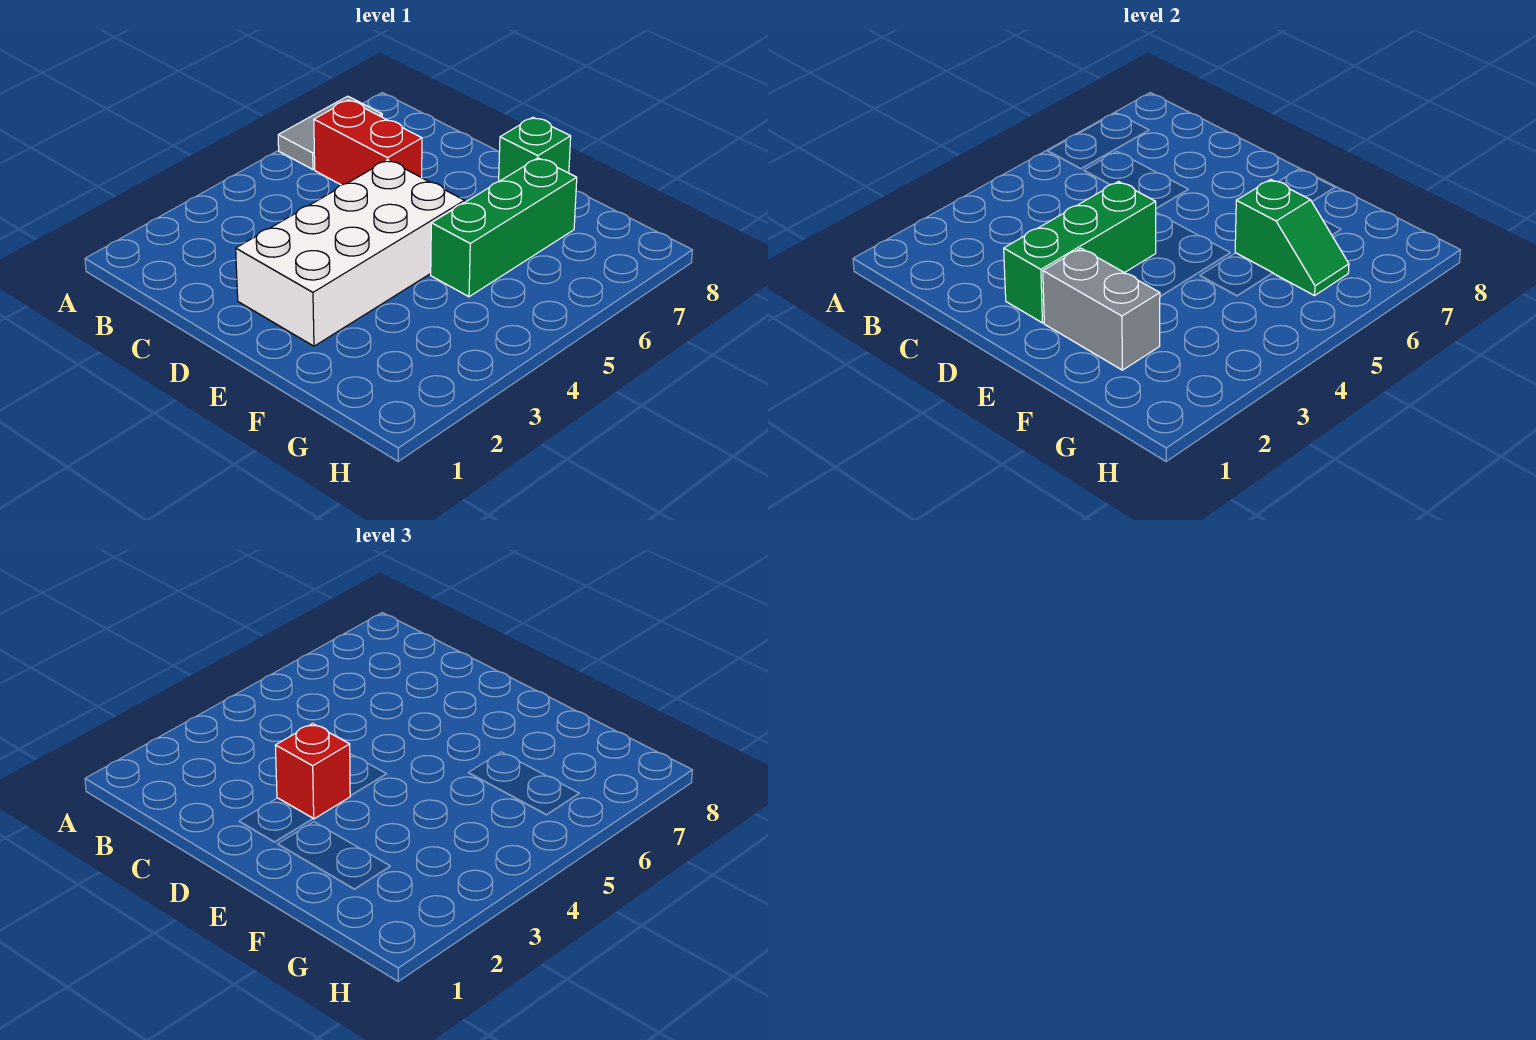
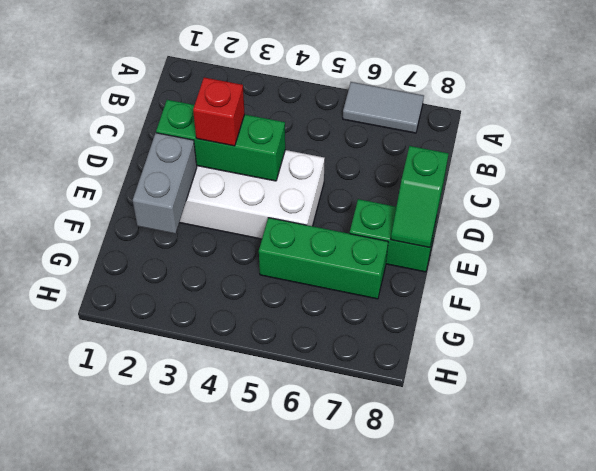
red brick B6:C6 level 1 -> none
green brick E8 level 1 -> green brick E7:E8 level 1
green slope F6:G6 level 2 top F -> green slope D8:E8 level 2 top D

